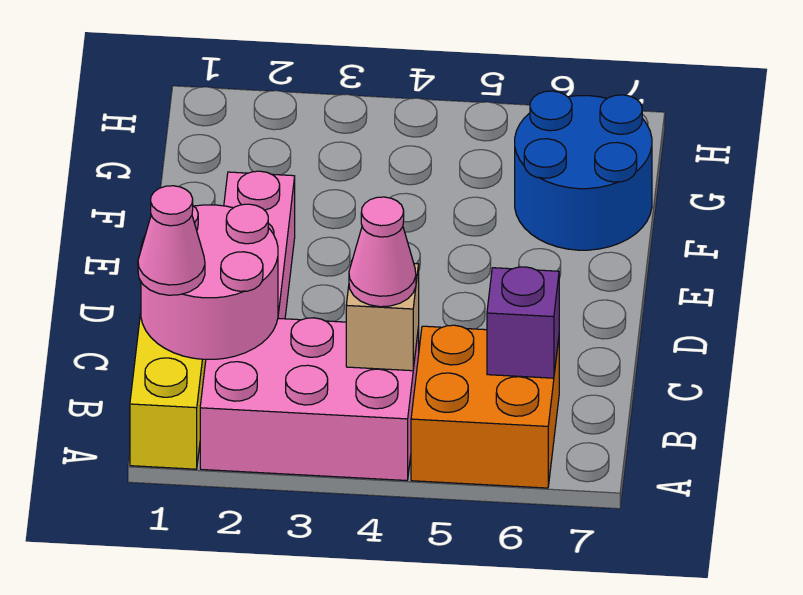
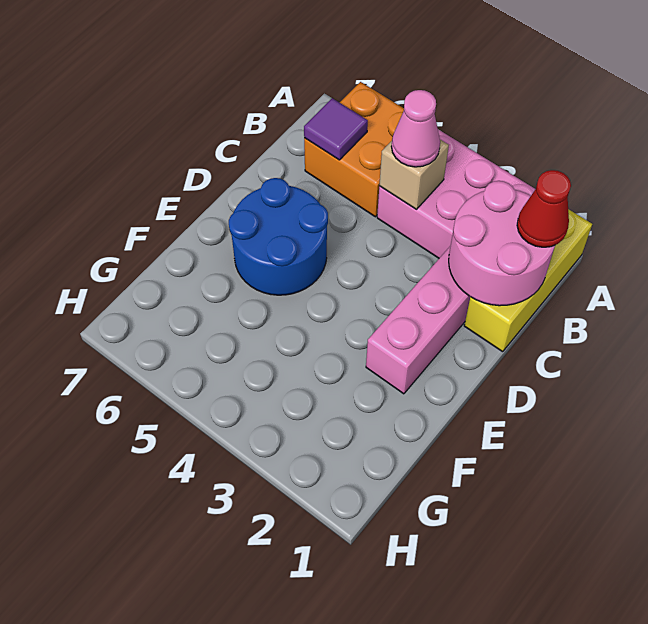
pink cone B1 level 3 -> red cone B1 level 3
purple brick B6 level 2 -> purple tile B6 level 2
blue round brick F6:G7 level 1 -> blue round brick D5:E6 level 1

